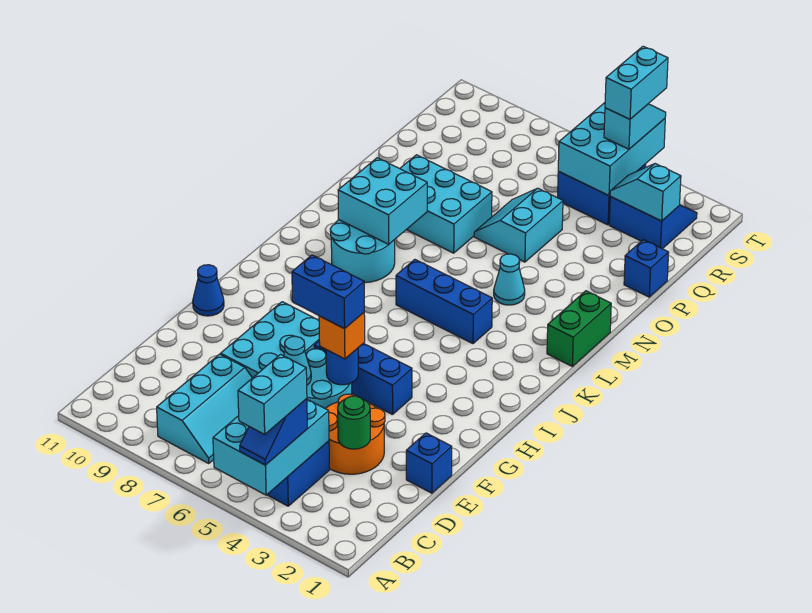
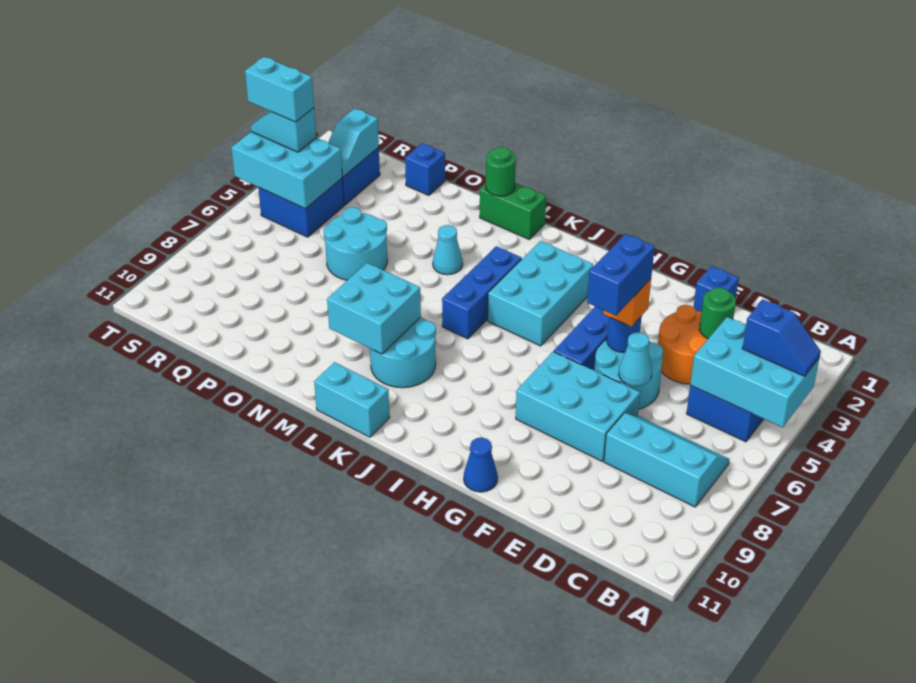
cyan brick A4:B4 level 4 -> cyan brick K11:L11 level 1
none -> green round brick M1 level 2
cyan brick N7:O9 level 1 -> cyan brick I3:J5 level 1
cyan slope O5:P6 level 1 top 5 -> cyan round brick O5:P6 level 1

